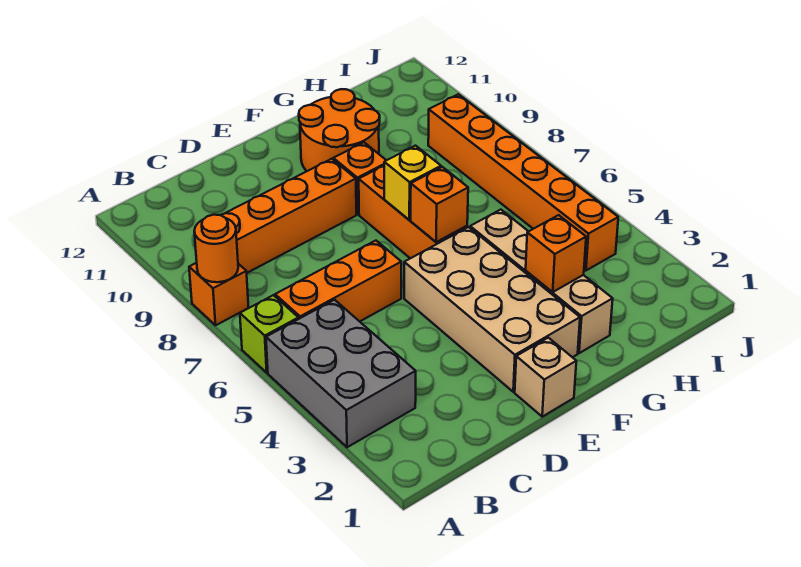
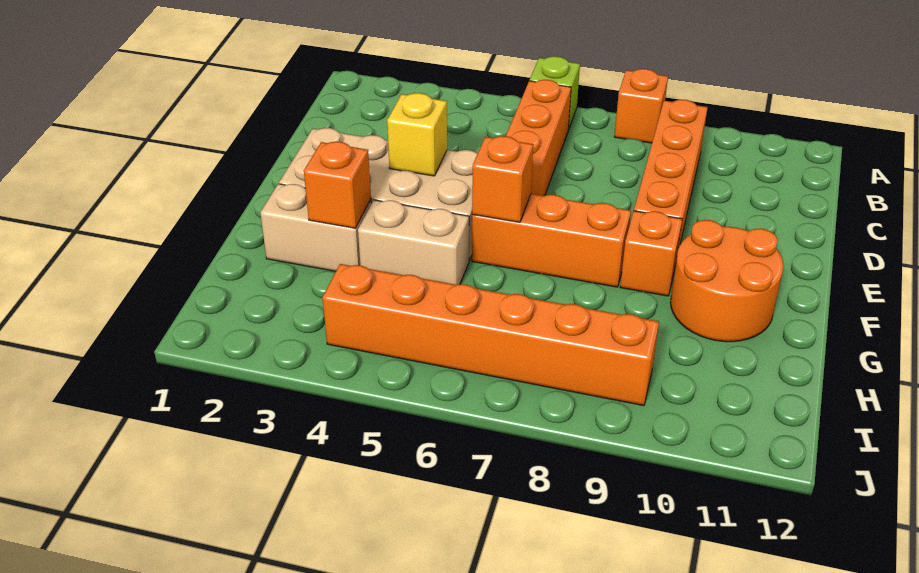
grey brick A3:B5 level 1 -> none
orange round brick A8 level 2 -> none
tan brick E1 level 1 -> none
yellow brick F7 level 2 -> yellow brick E4 level 2

